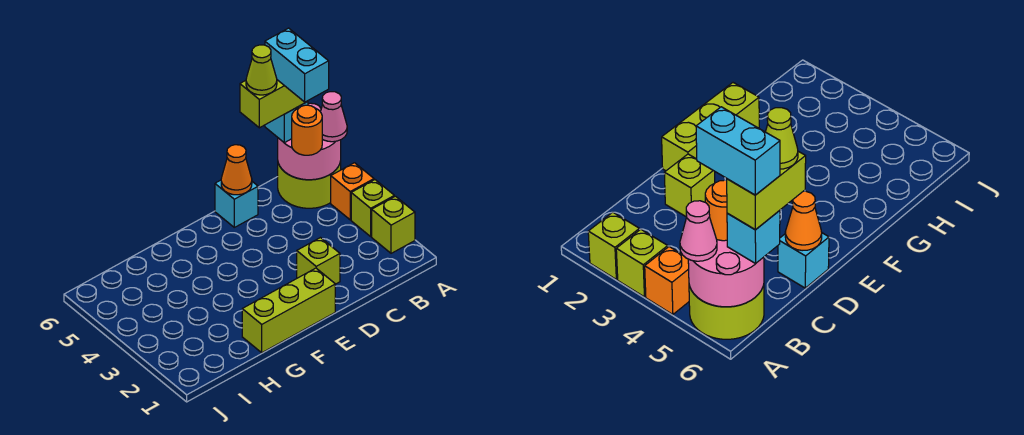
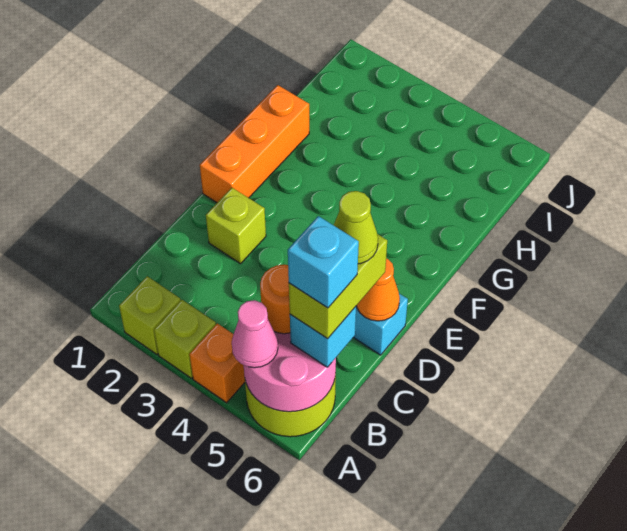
cyan brick B5:B6 level 5 -> cyan brick B6 level 5
lime brick E1:G1 level 1 -> orange brick E1:G1 level 1

